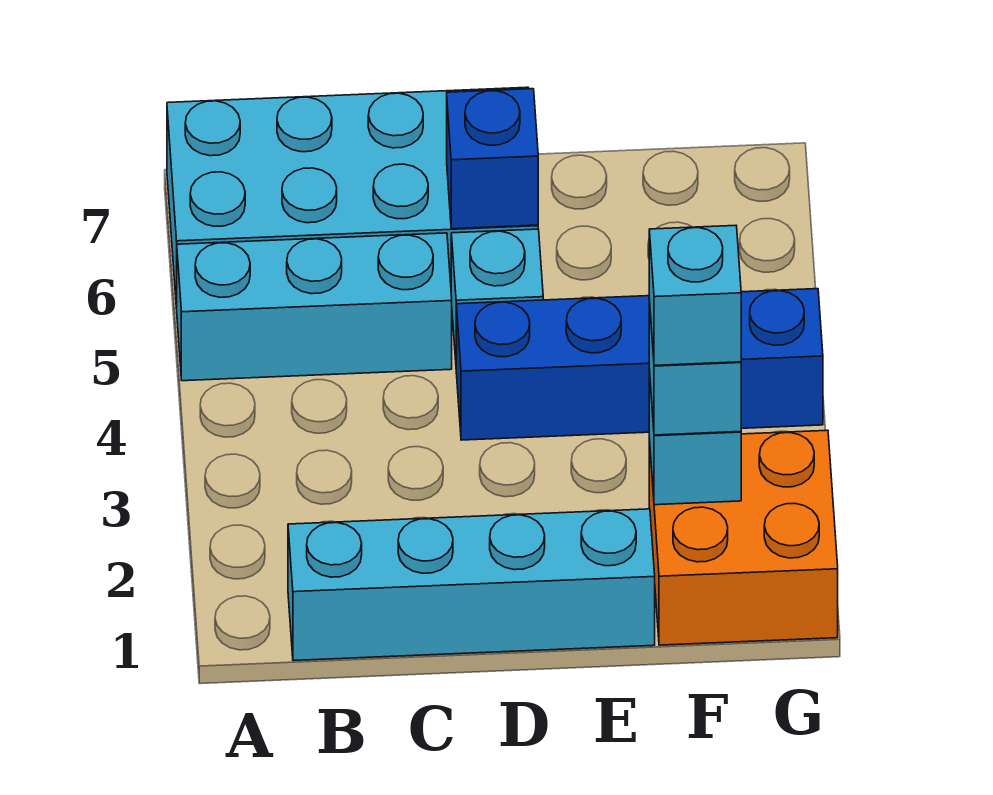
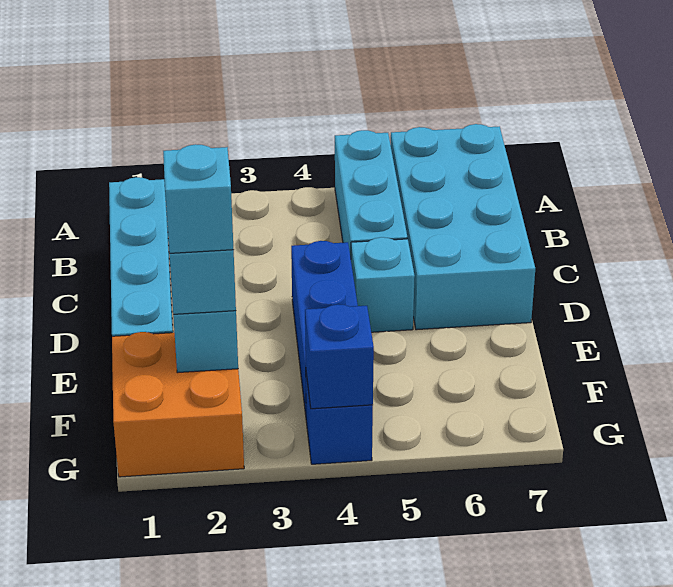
blue brick D6 level 2 -> blue brick G4 level 2

